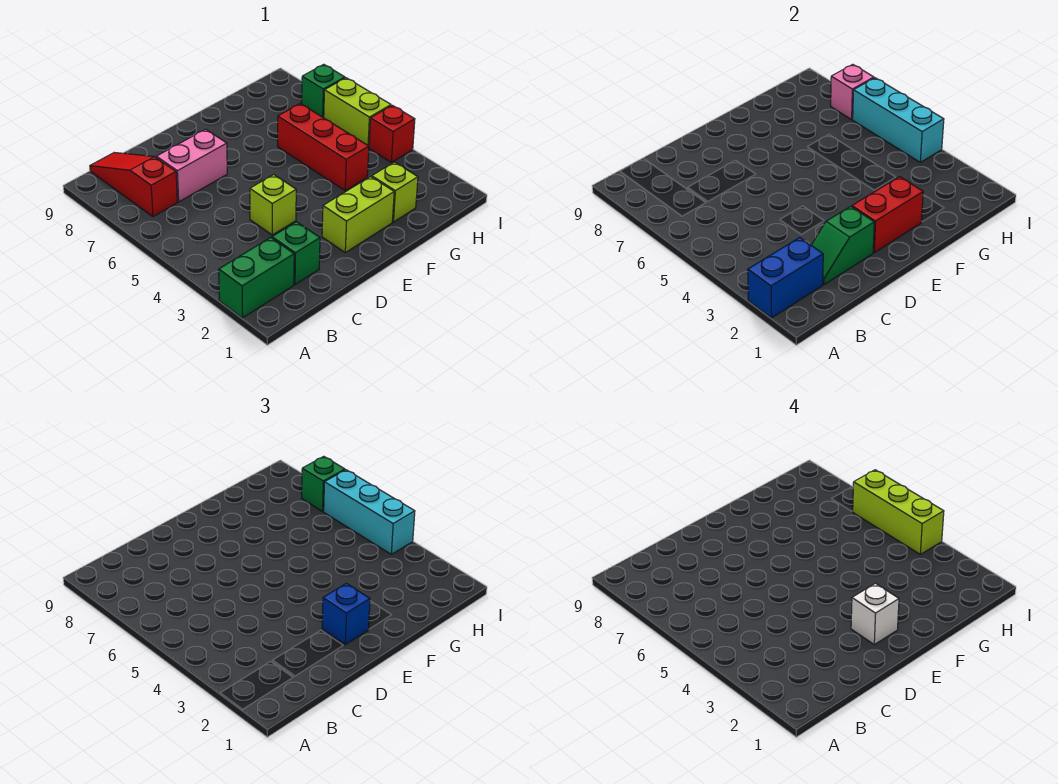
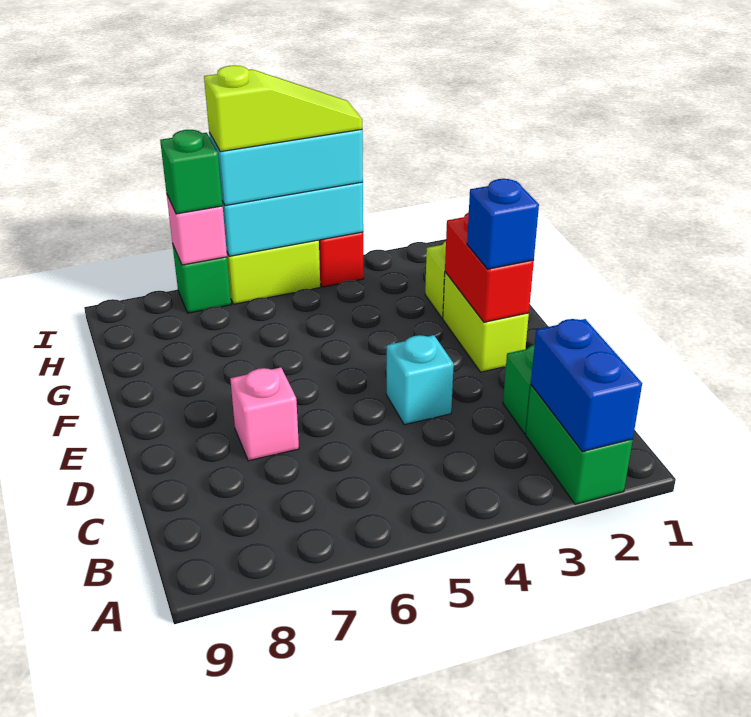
red slope B7:B9 level 1 top 7 -> none
green slope C2:D2 level 2 top D -> none
pink brick C7:D7 level 1 -> pink brick D7 level 1
lime brick D4 level 1 -> cyan brick D4 level 1
white brick E2 level 4 -> none
red brick G4:G6 level 1 -> none
lime brick I4:I6 level 4 -> lime slope I4:I6 level 4 top 6

